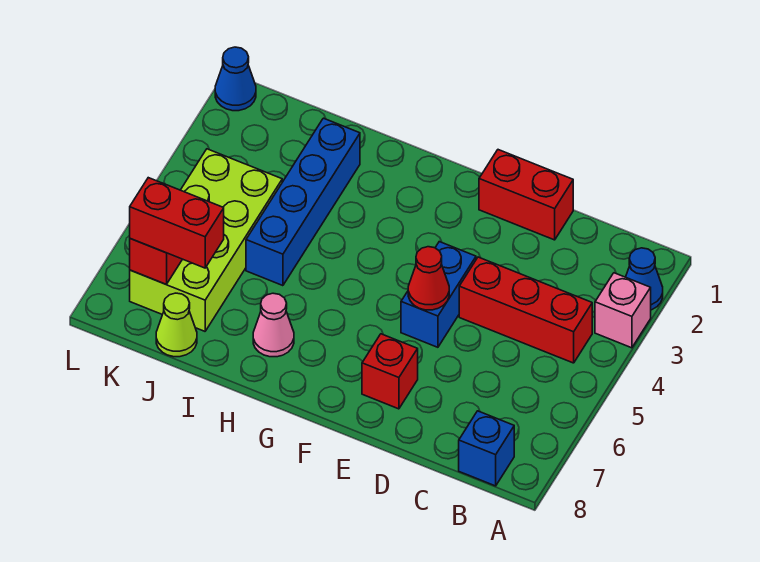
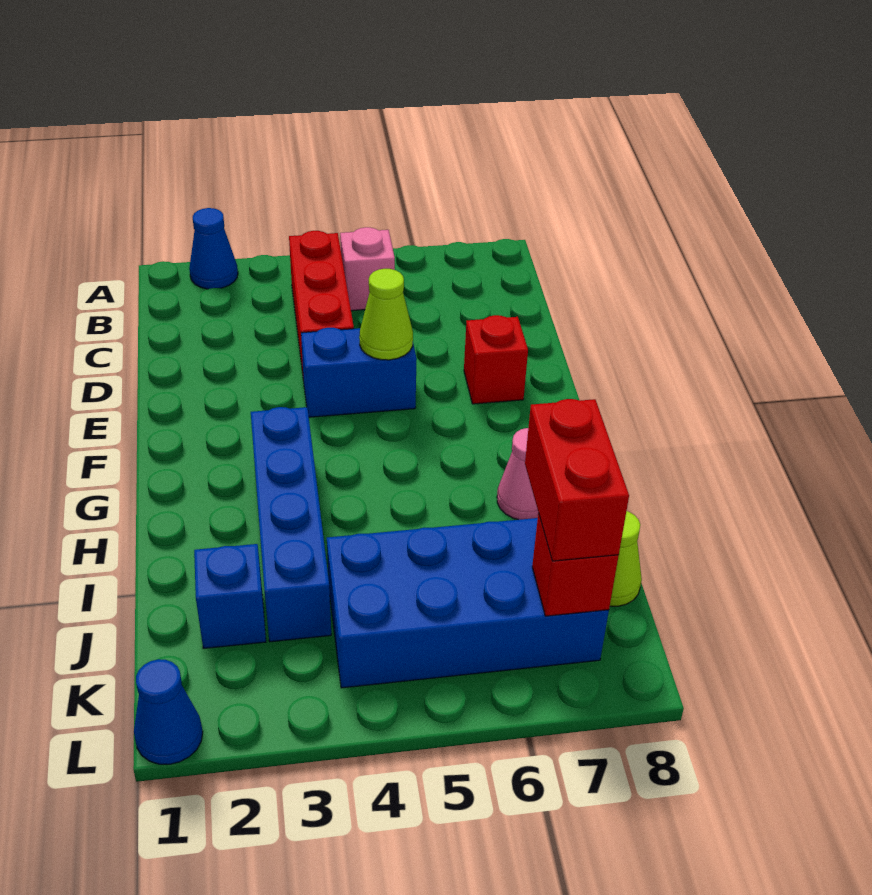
pink brick A3 level 1 -> pink brick B5 level 1
blue brick B8 level 1 -> blue brick J2 level 1
red brick D1:E1 level 1 -> none
red cone E5 level 2 -> lime cone E5 level 2
blue brick I2:I5 level 1 -> blue brick G3:J3 level 1
lime brick J4:K7 level 1 -> blue brick J4:K7 level 1

